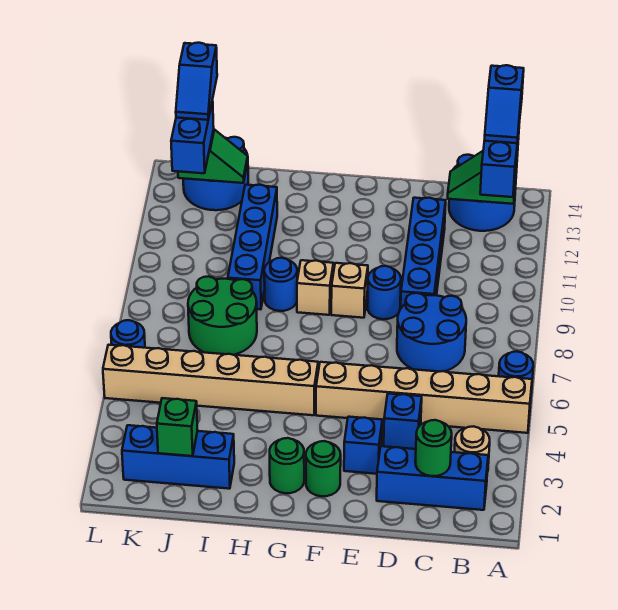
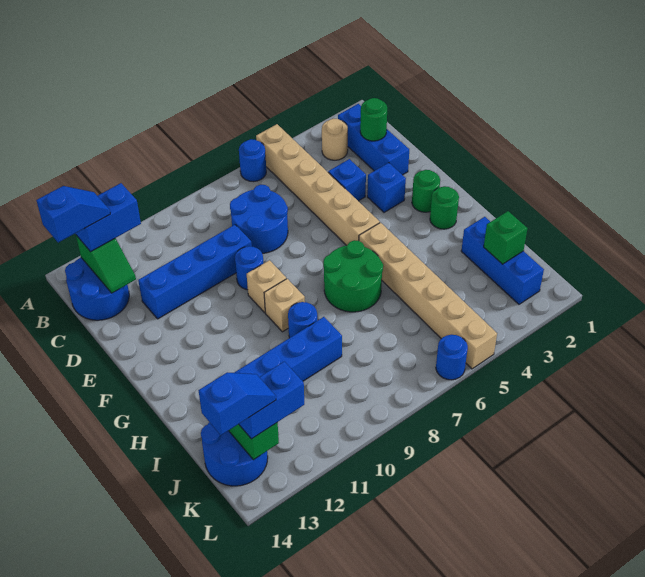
green round brick I7:J8 level 1 -> green round brick G6:H7 level 1

